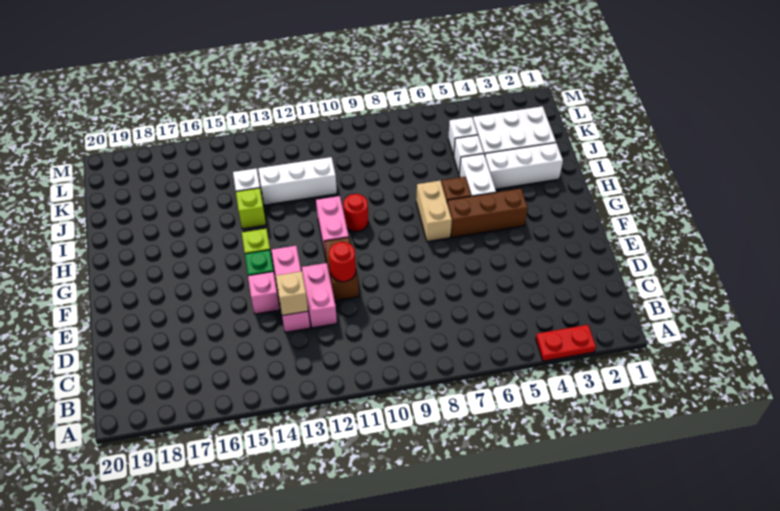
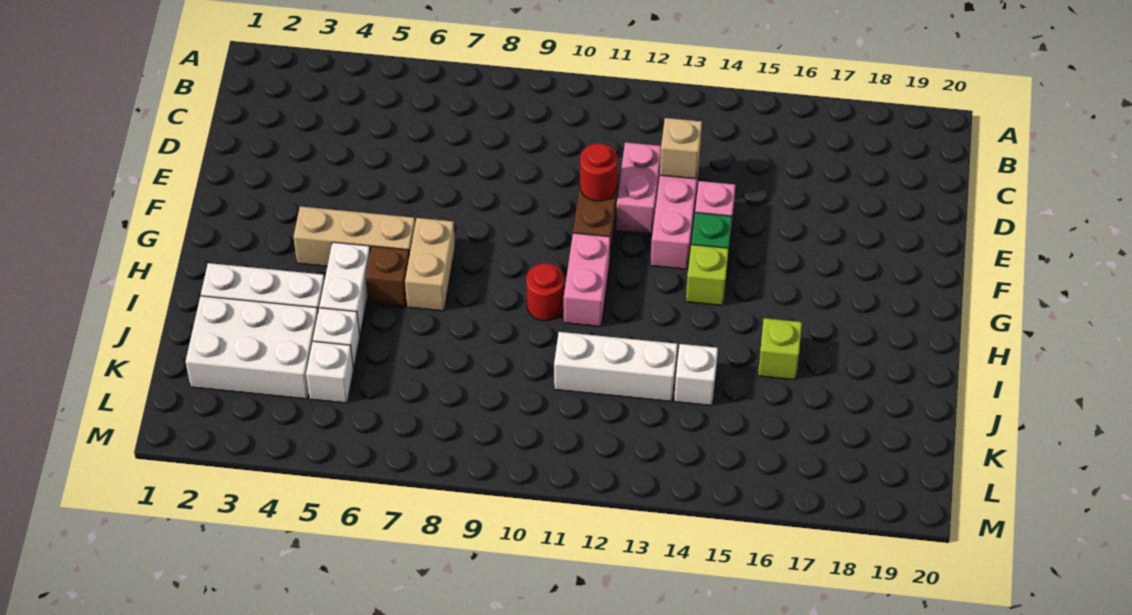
red plate A3:A4 level 1 -> none
brown brick G4:G6 level 1 -> tan brick G4:G6 level 1
lime brick I14 level 1 -> lime brick I16 level 1

